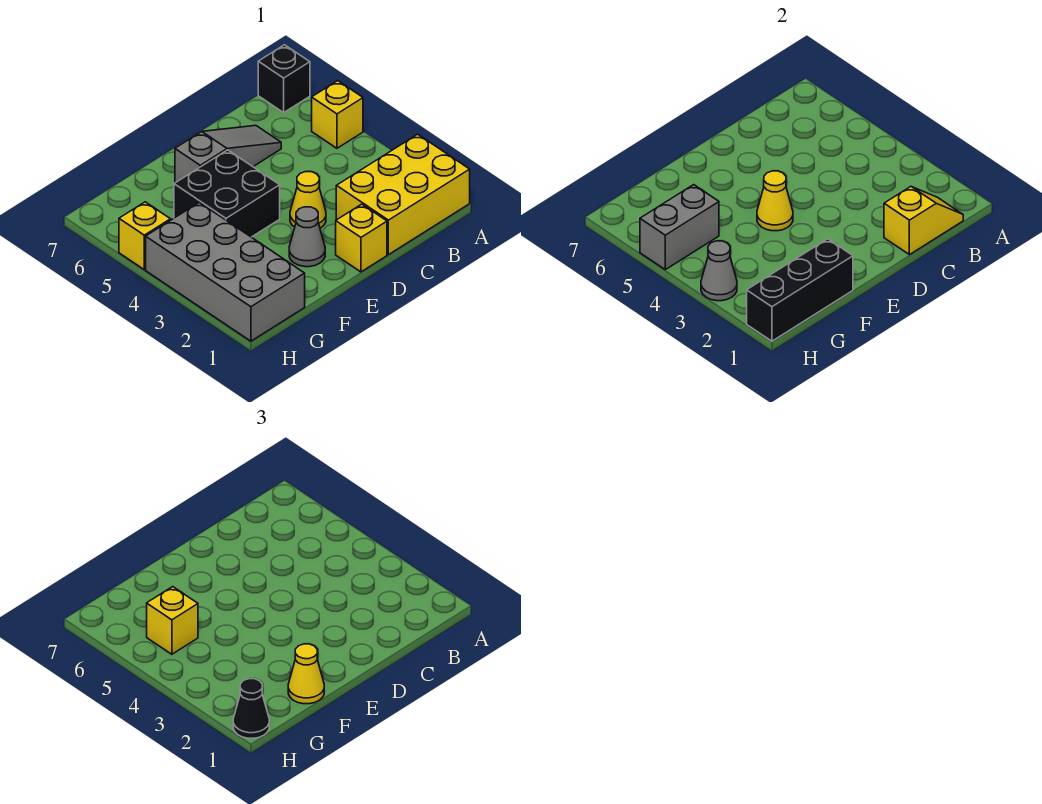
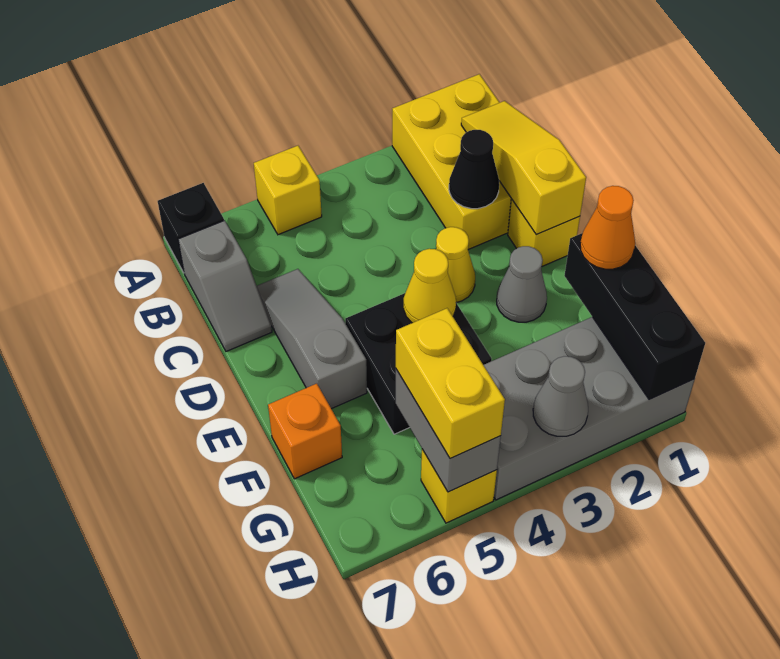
yellow slope B1:C1 level 2 top C -> yellow slope B1:D1 level 2 top D
none -> grey slope B7:C7 level 1 top B
yellow cone F1 level 3 -> orange cone F1 level 3
none -> orange brick F7 level 1
yellow brick G5 level 3 -> yellow brick G5:H5 level 3
black cone H1 level 3 -> black cone C2 level 2

